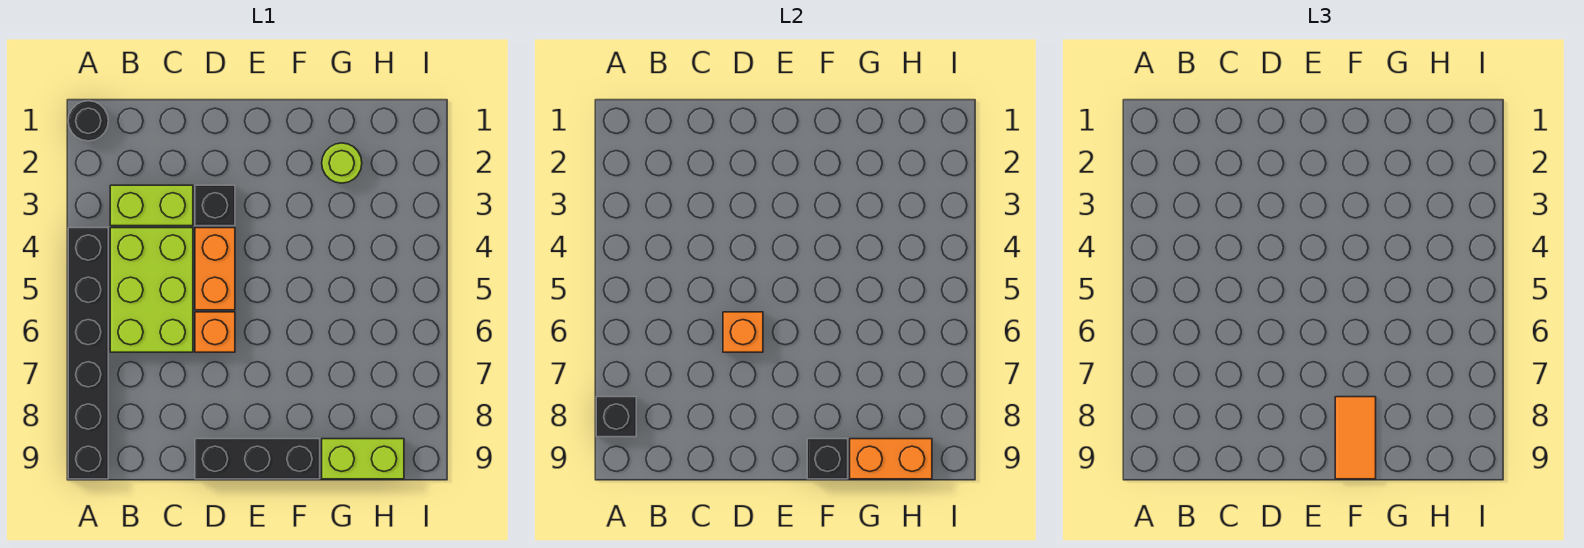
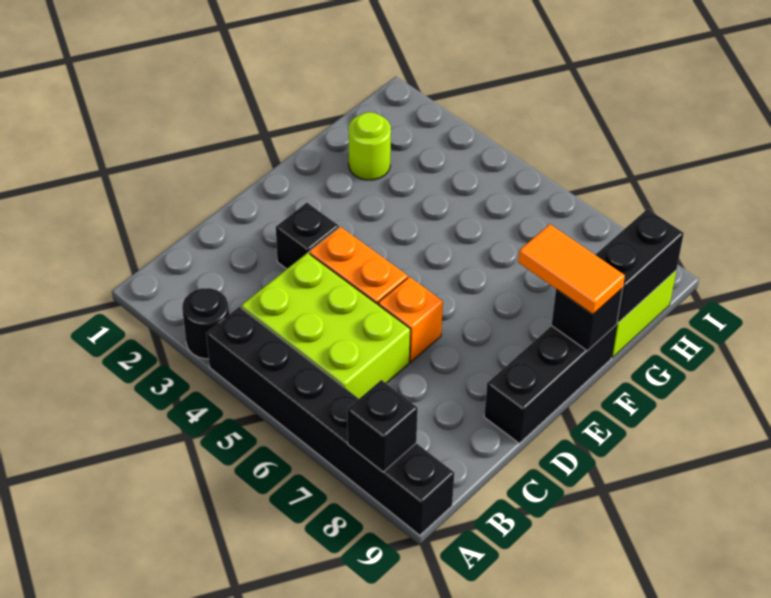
black round brick A1 level 1 -> black round brick A3 level 1
lime brick B3:C3 level 1 -> none
orange brick D6 level 2 -> none
orange brick G9:H9 level 2 -> black brick G9:H9 level 2

